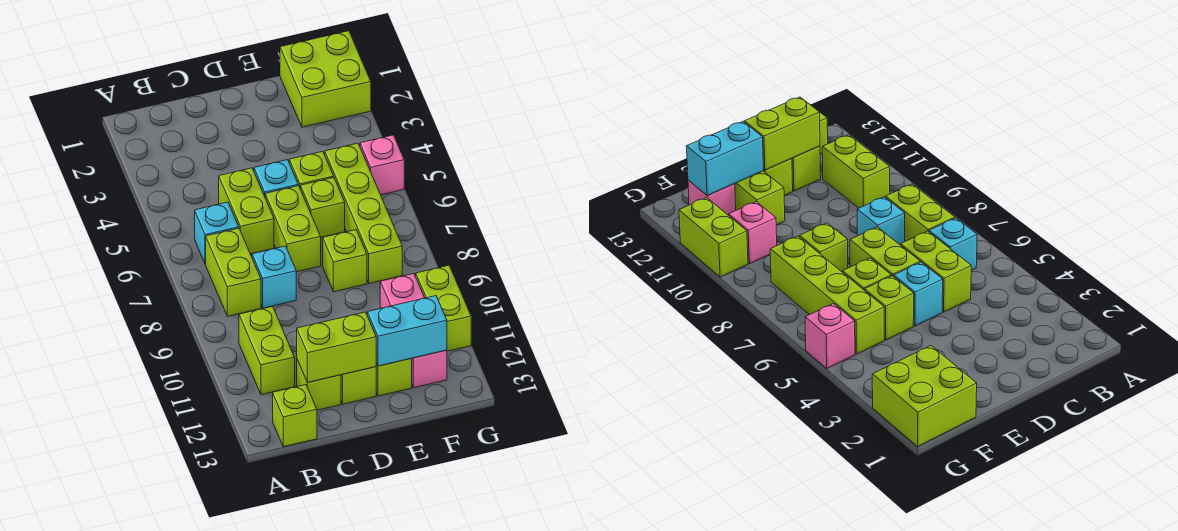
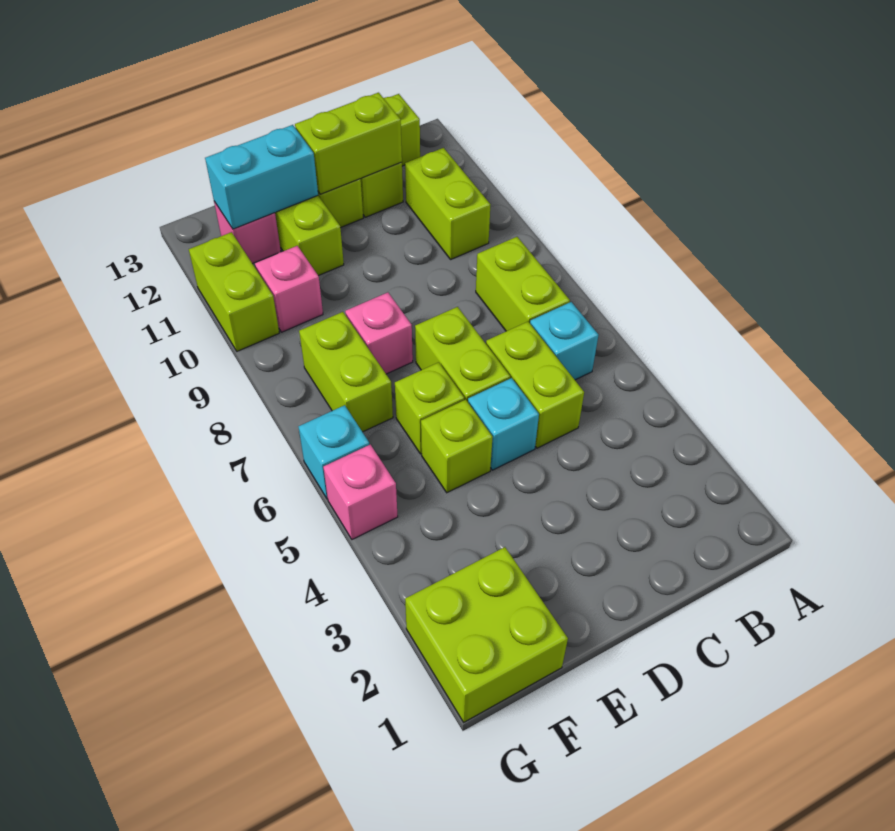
cyan brick C8 level 1 -> cyan brick G6 level 1
lime brick E8 level 1 -> pink brick E8 level 1
lime brick F5:F8 level 1 -> lime brick F7:F8 level 1

